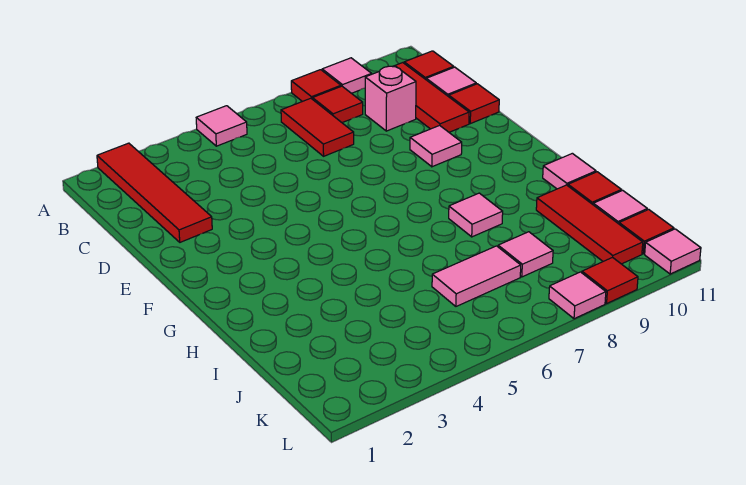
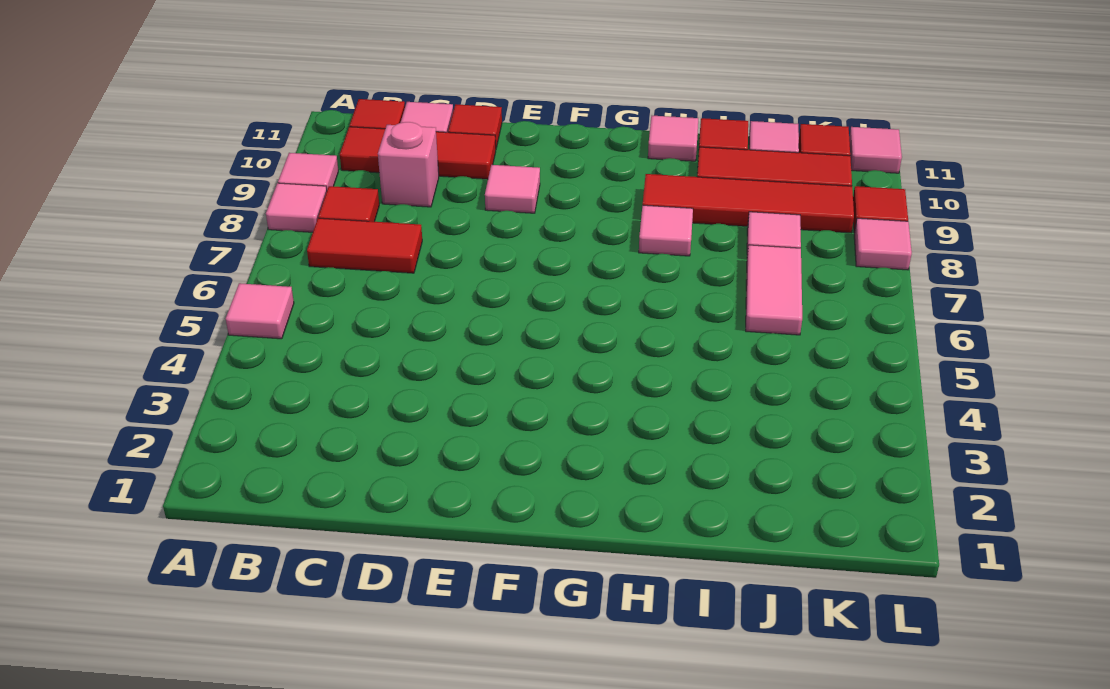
red tile A2:D2 level 1 -> red tile H9:K9 level 1
red tile A8 level 1 -> pink tile A8 level 1

